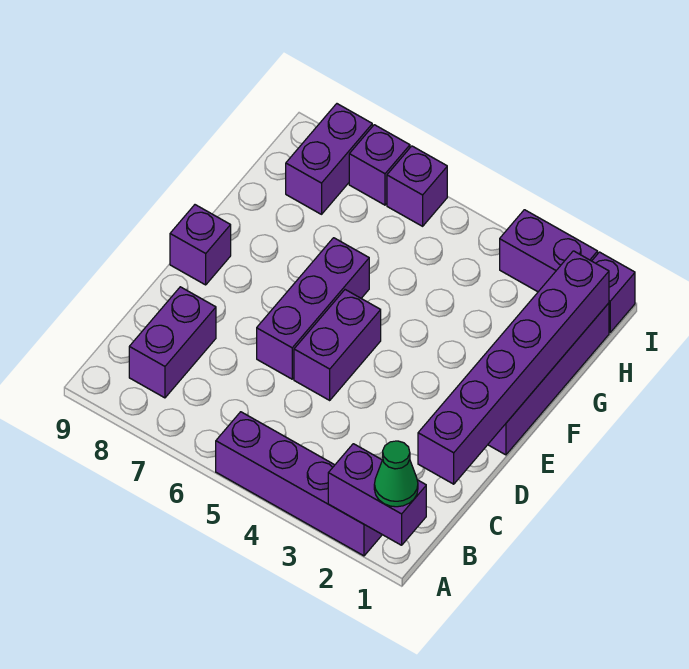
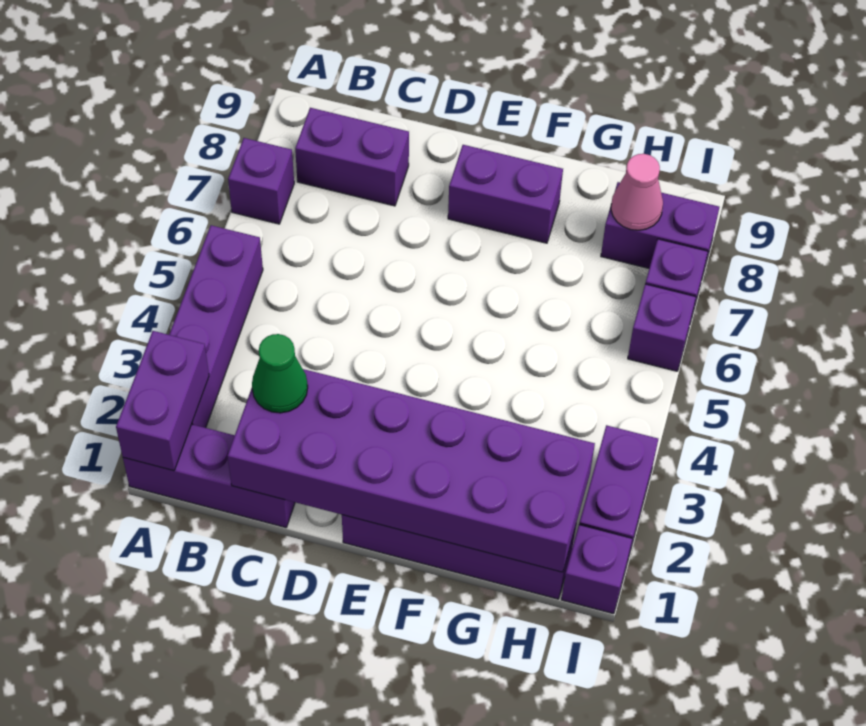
green cone A1 level 3 -> green cone C2 level 3
purple brick C1:H1 level 2 -> purple brick C1:H2 level 2
purple brick D5:E5 level 1 -> purple brick E8:F8 level 1
purple brick D6:F6 level 1 -> purple brick A1:C1 level 1
purple brick E9 level 1 -> purple brick A7 level 1
none -> pink cone H8 level 2

